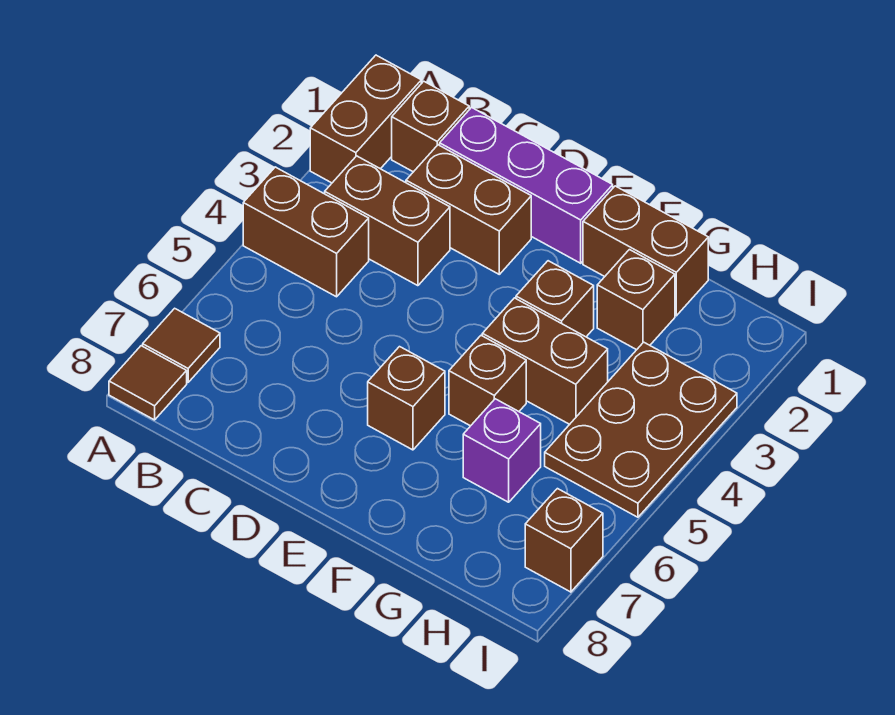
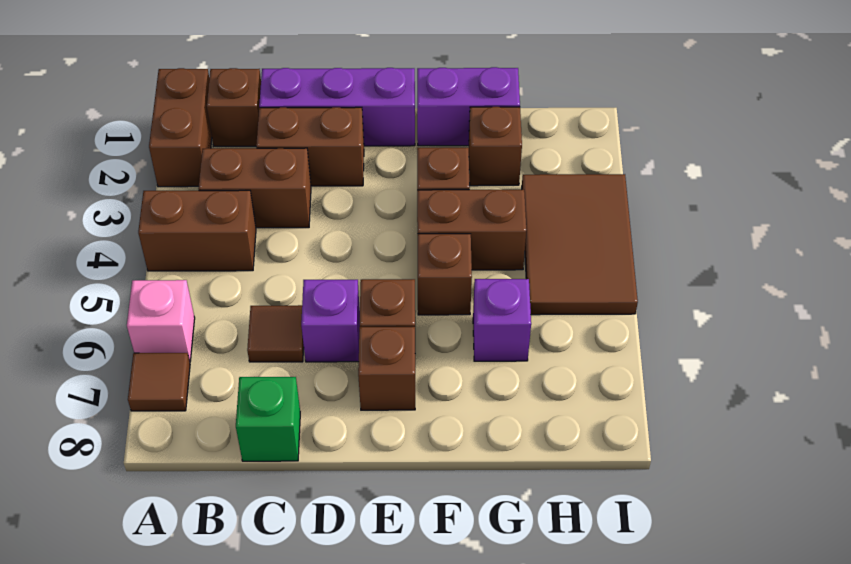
none -> pink brick A6 level 1
brown tile A8 level 1 -> brown tile C6 level 1
none -> green brick C8 level 1
none -> purple brick D6 level 1
brown brick F1:G1 level 1 -> purple brick F1:G1 level 1
brown plate H3:I5 level 1 -> brown tile H3:I5 level 1
brown brick I7 level 1 -> brown brick E7 level 1

